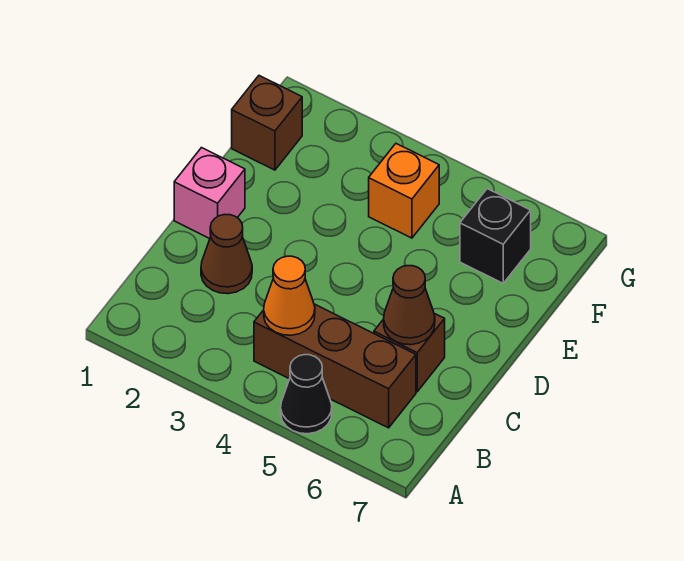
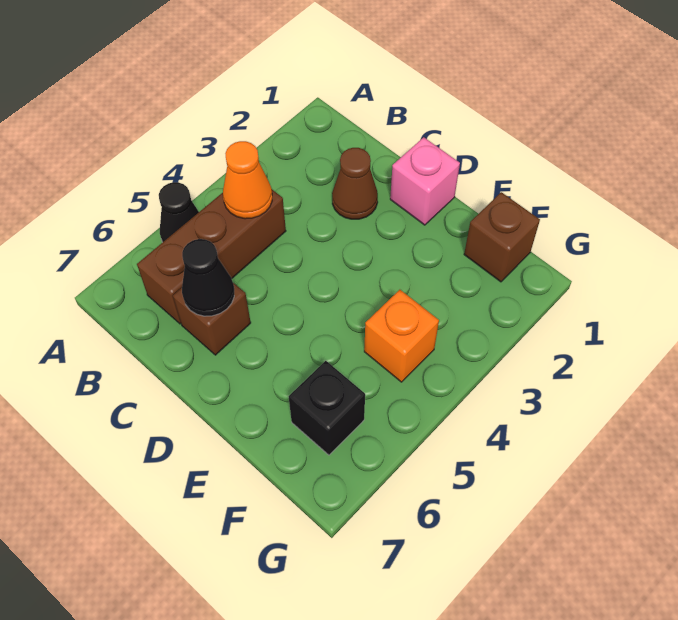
brown cone C6 level 2 -> black cone C6 level 2

